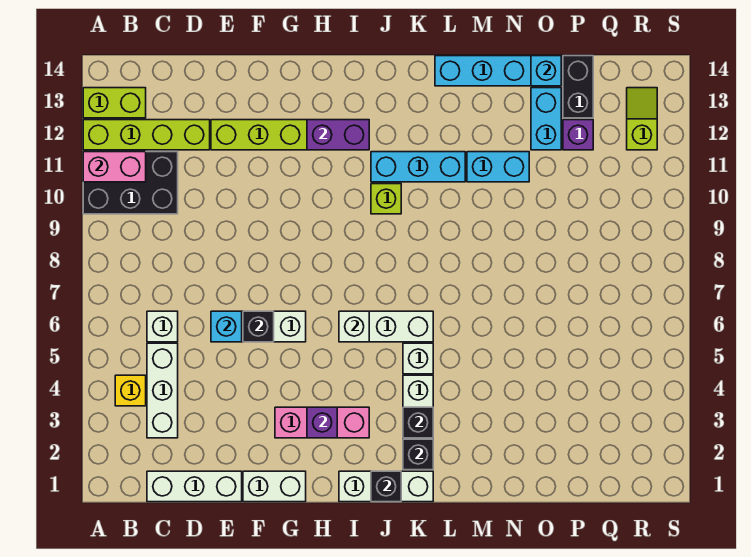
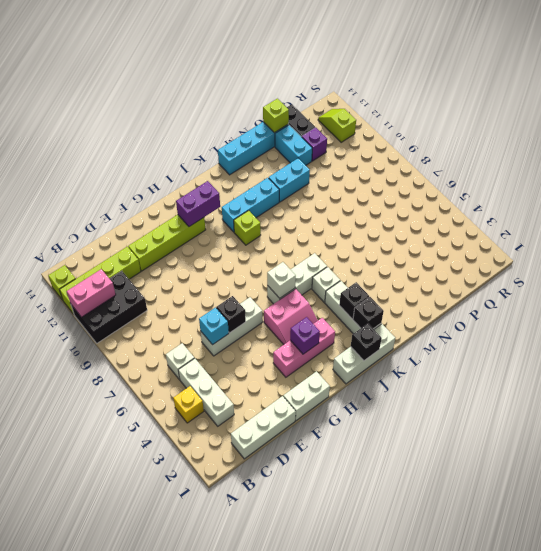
lime brick A13:B13 level 1 -> lime brick A13 level 1
none -> pink slope H4:I5 level 1 top 5
cyan brick O14 level 2 -> lime brick O14 level 2

